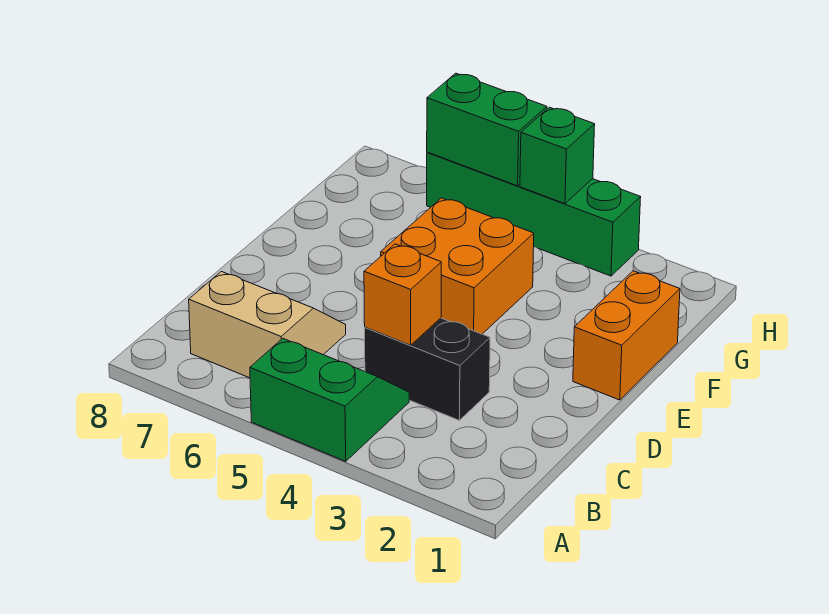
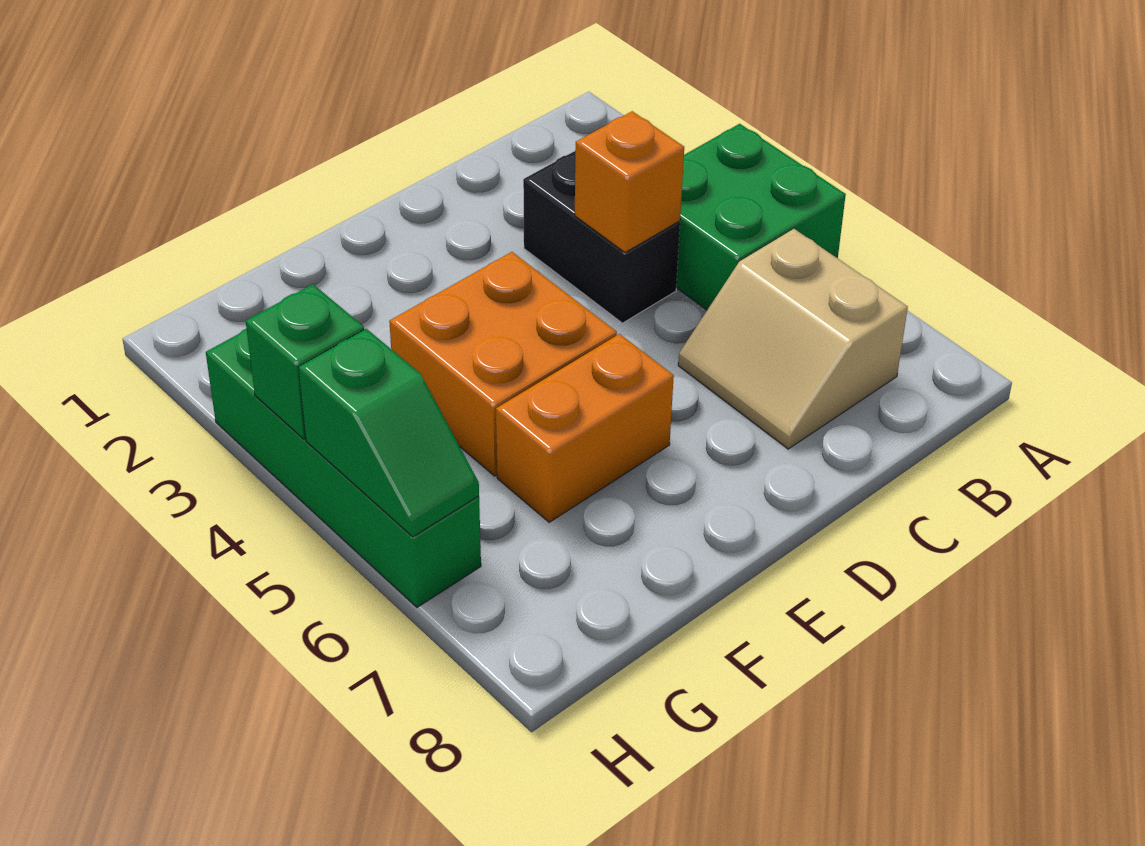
green slope A4:B5 level 1 top A -> green brick A4:B5 level 1
orange brick E1:F1 level 1 -> orange brick E6:F6 level 1
green brick H5:H6 level 2 -> green slope H5:H6 level 2 top 5

